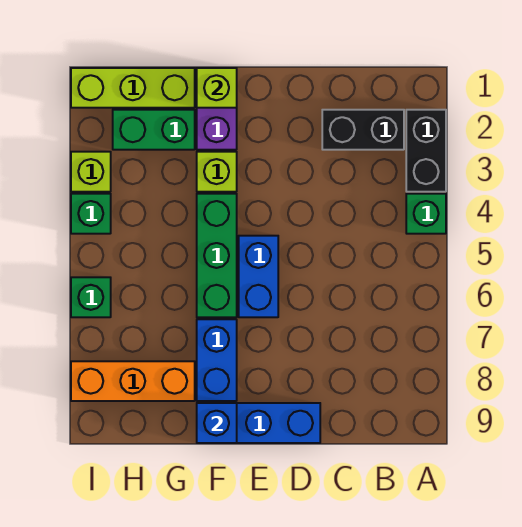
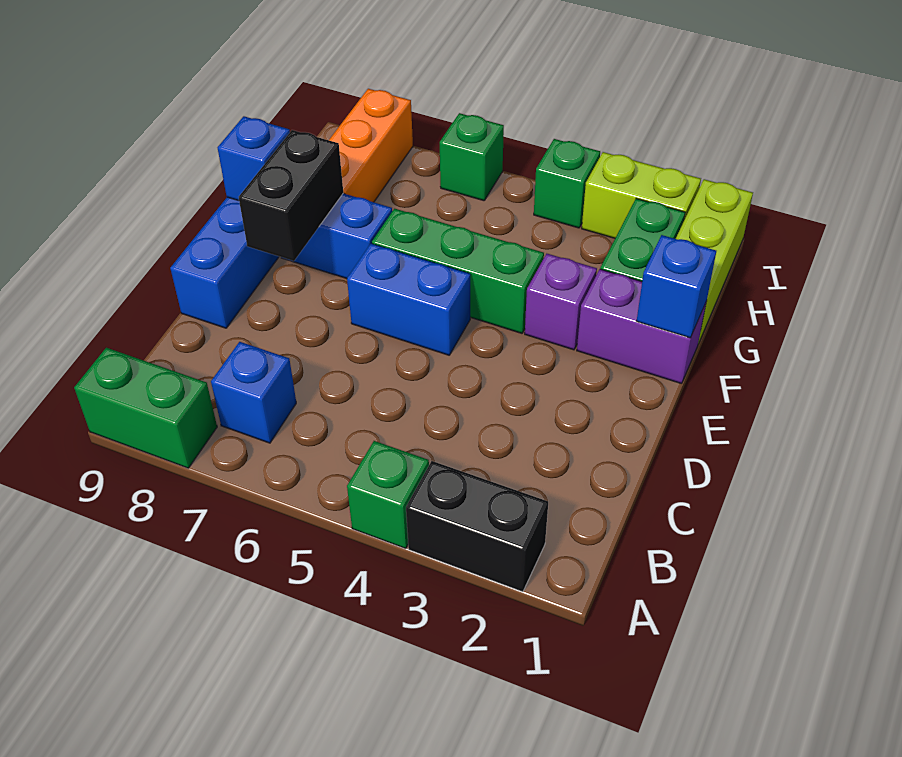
none -> green brick A8:A9 level 1
black brick B2:C2 level 1 -> black brick E8:F8 level 2
none -> blue brick B7 level 1
lime brick F1 level 2 -> blue brick F1 level 2
lime brick F3 level 1 -> purple brick F3 level 1
lime brick I3 level 1 -> lime brick I2:I3 level 1

